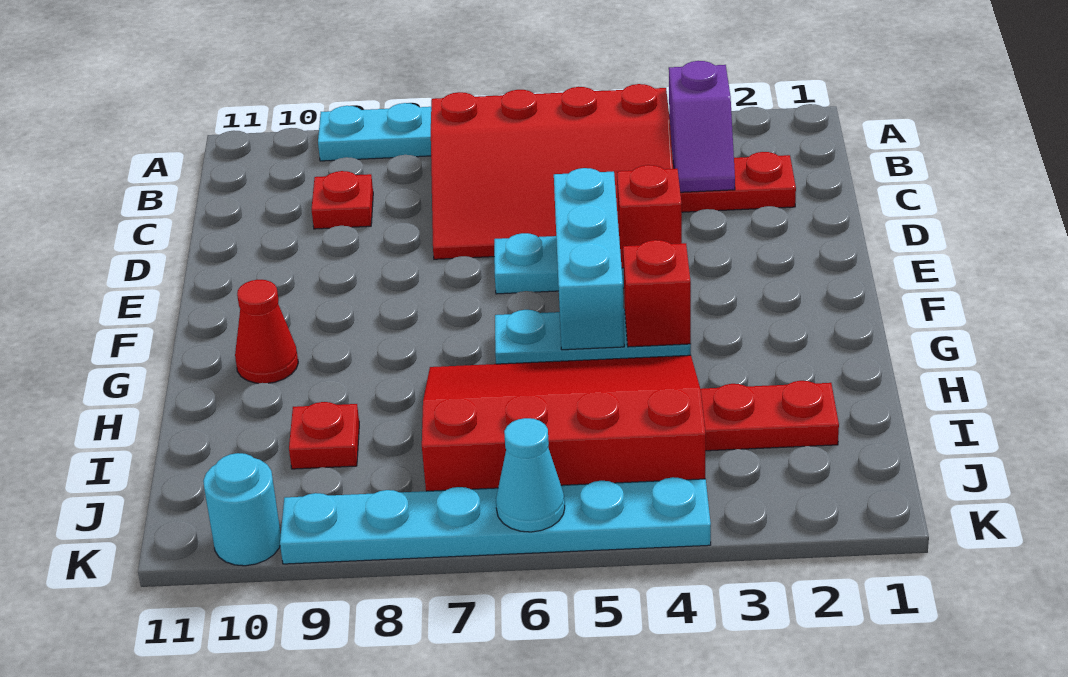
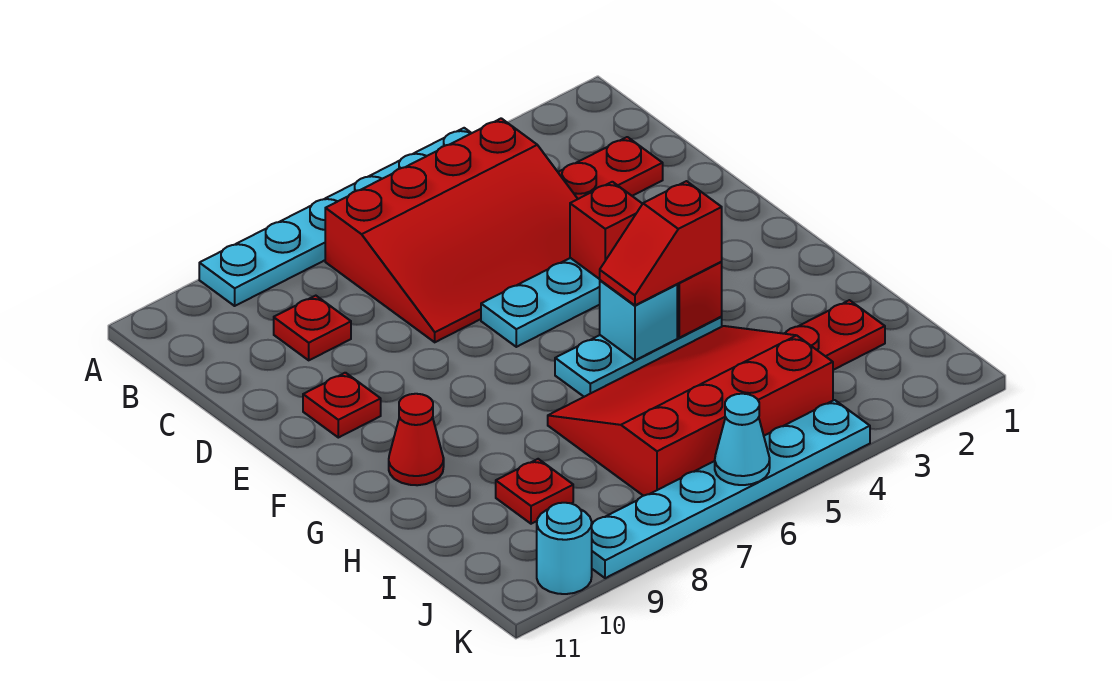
purple slope B3:C3 level 2 top B -> none
cyan brick E5:G5 level 2 -> cyan brick G5 level 2
none -> red plate E10 level 1
none -> red slope G4:G5 level 3 top 4

